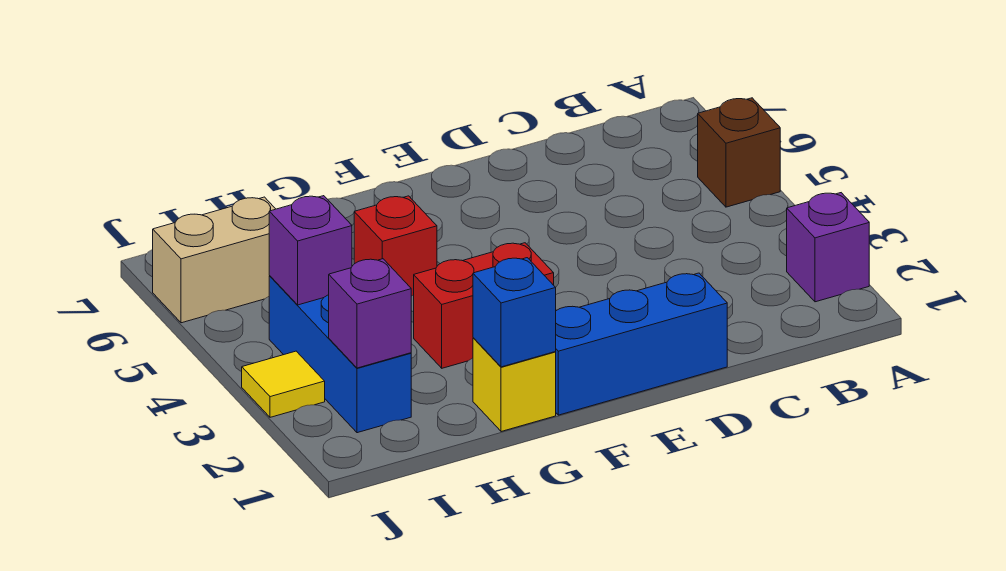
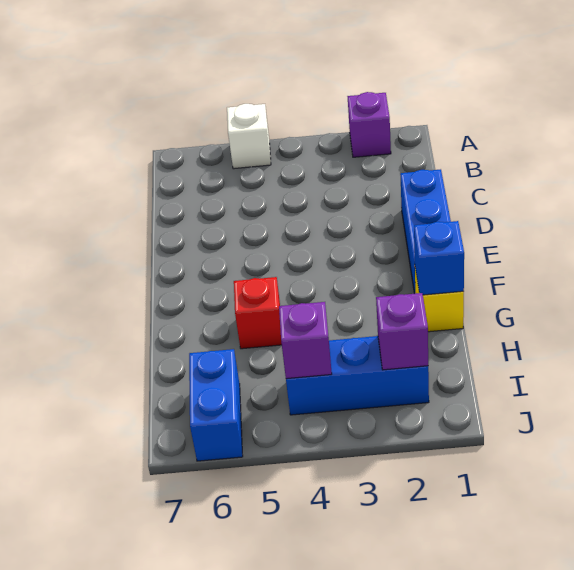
brown brick A5 level 1 -> white brick A5 level 1
red brick F3:G3 level 1 -> none
tan brick I6:J6 level 1 -> blue brick I6:J6 level 1
yellow tile J3 level 1 -> none

